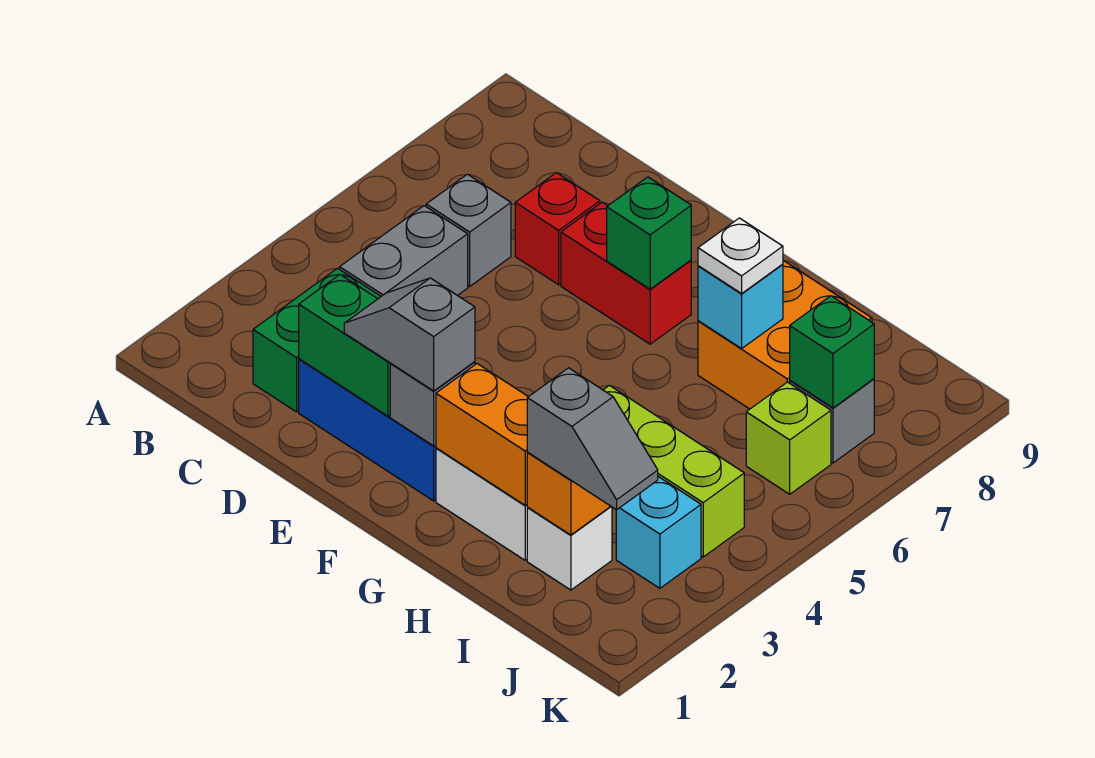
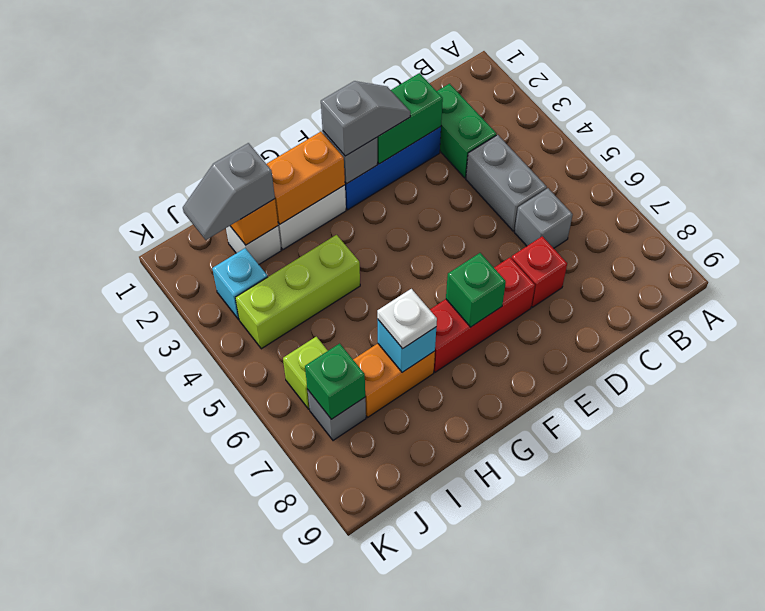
red brick E7:F7 level 1 -> red brick E7:G7 level 1
orange brick H7:I8 level 1 -> orange brick H7:I7 level 1

